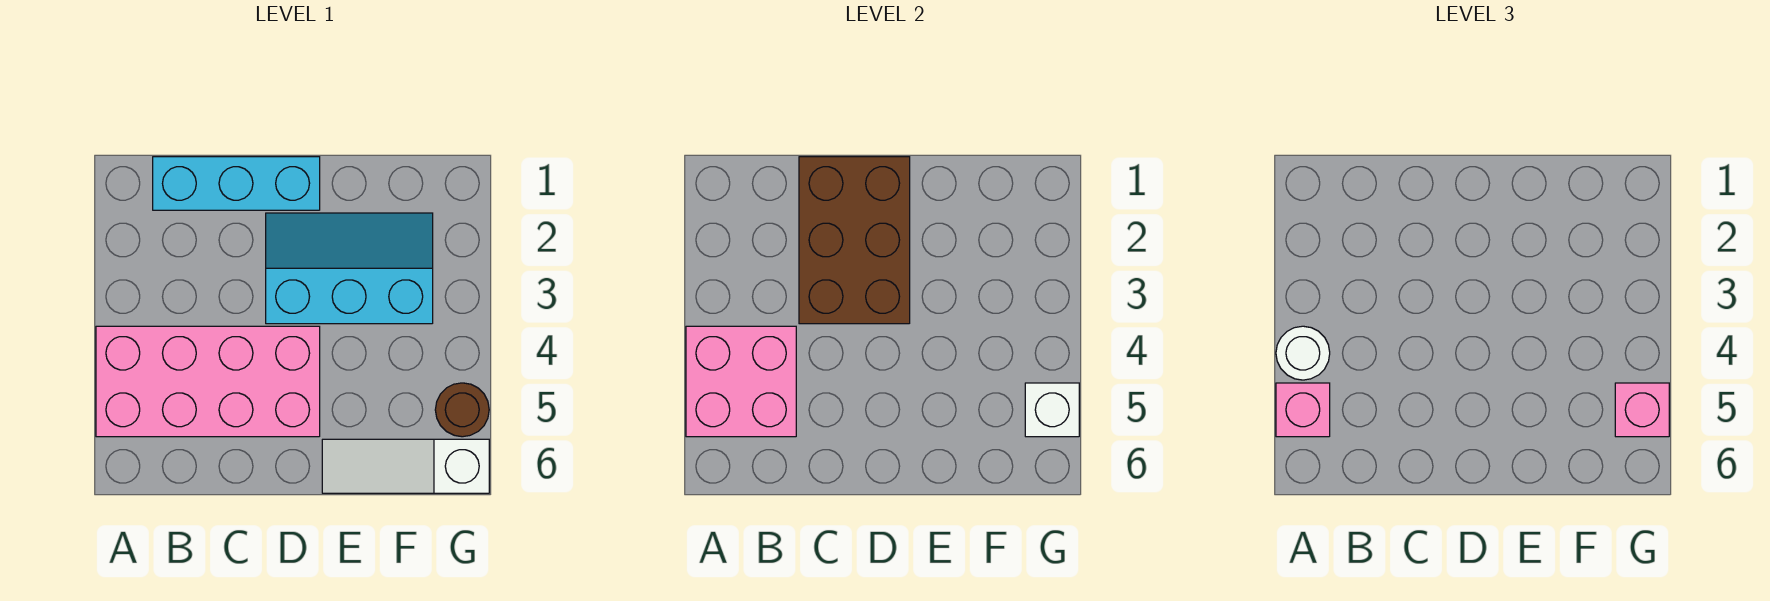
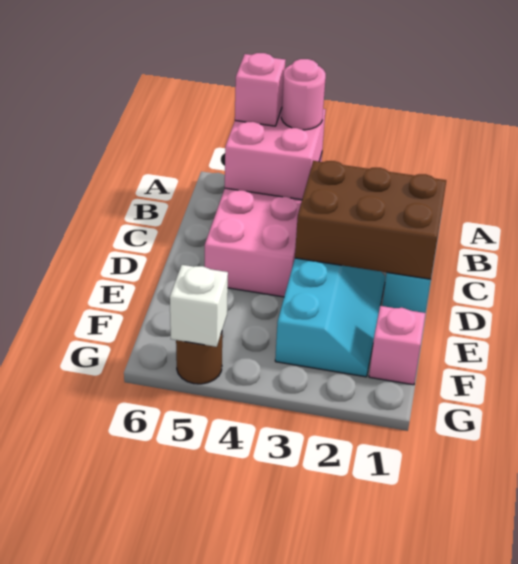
white round brick A4 level 3 -> pink round brick A4 level 3
white slope E6:G6 level 1 top G -> none
pink brick G5 level 3 -> pink brick F1 level 1

